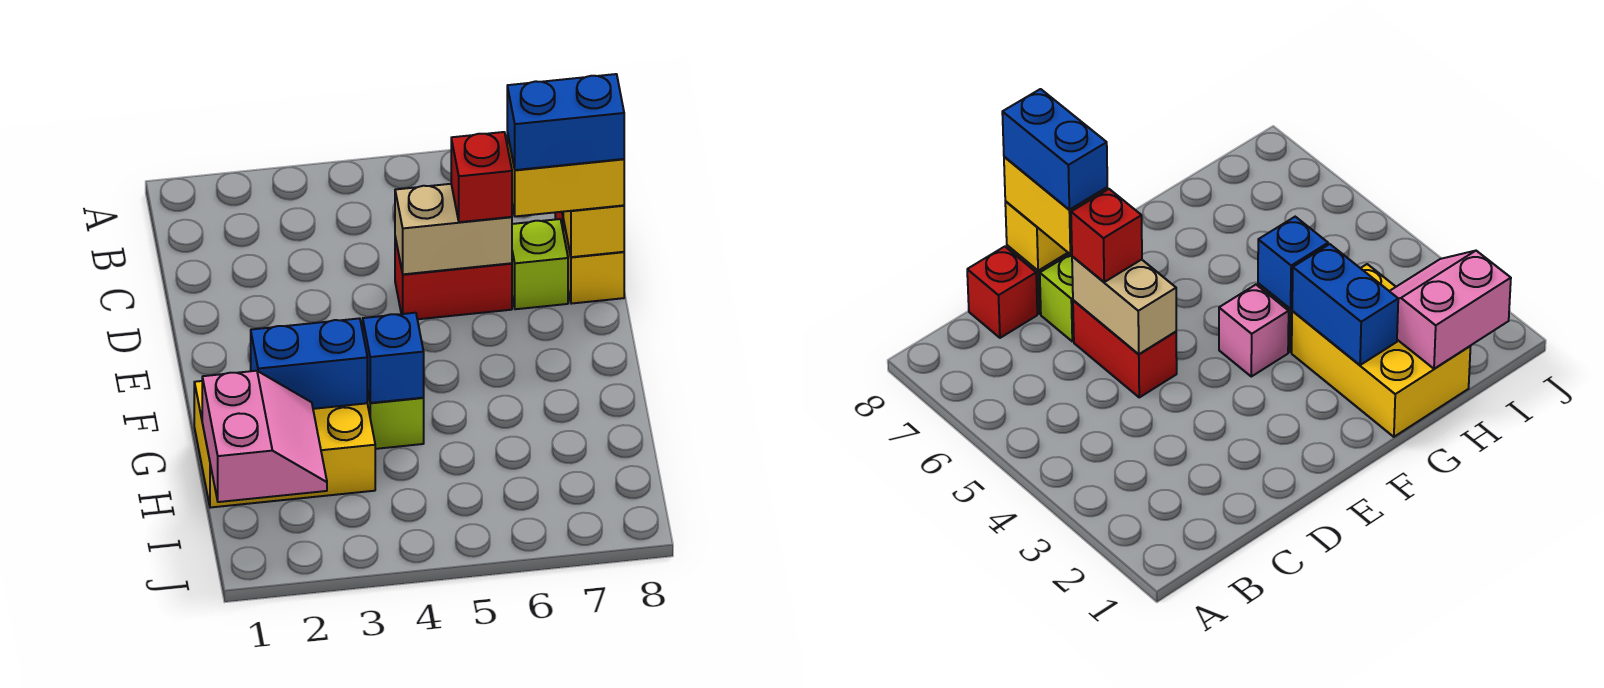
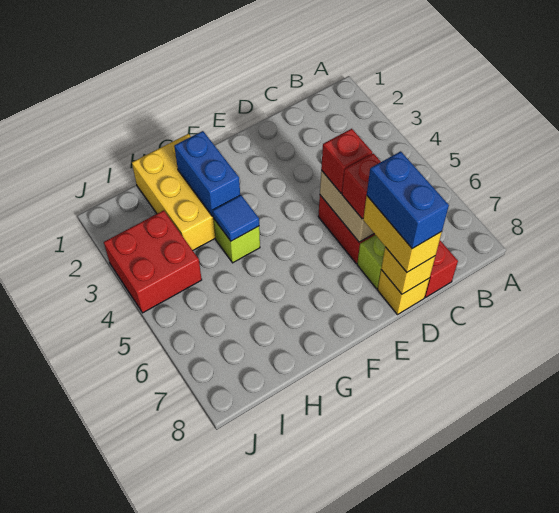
none -> red brick D5 level 3
pink brick F4 level 1 -> none
blue brick G4 level 2 -> blue tile G4 level 2
pink slope H1:I2 level 2 top 1 -> none
none -> red brick I3:J4 level 1

